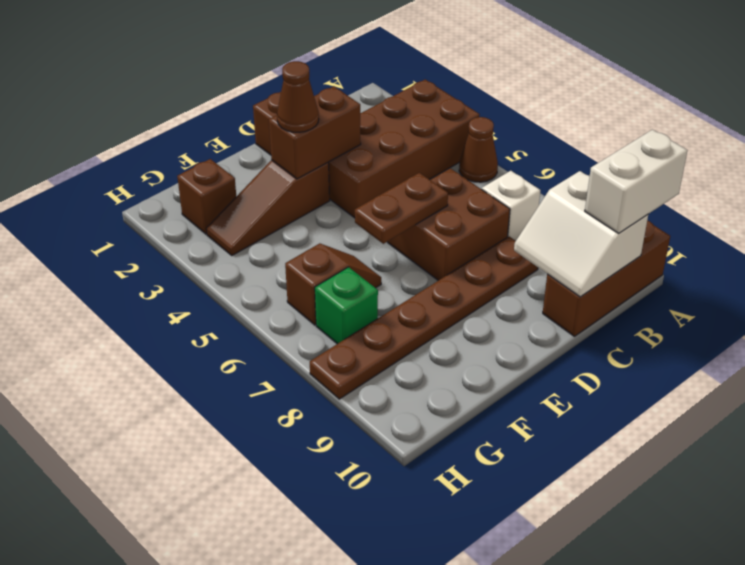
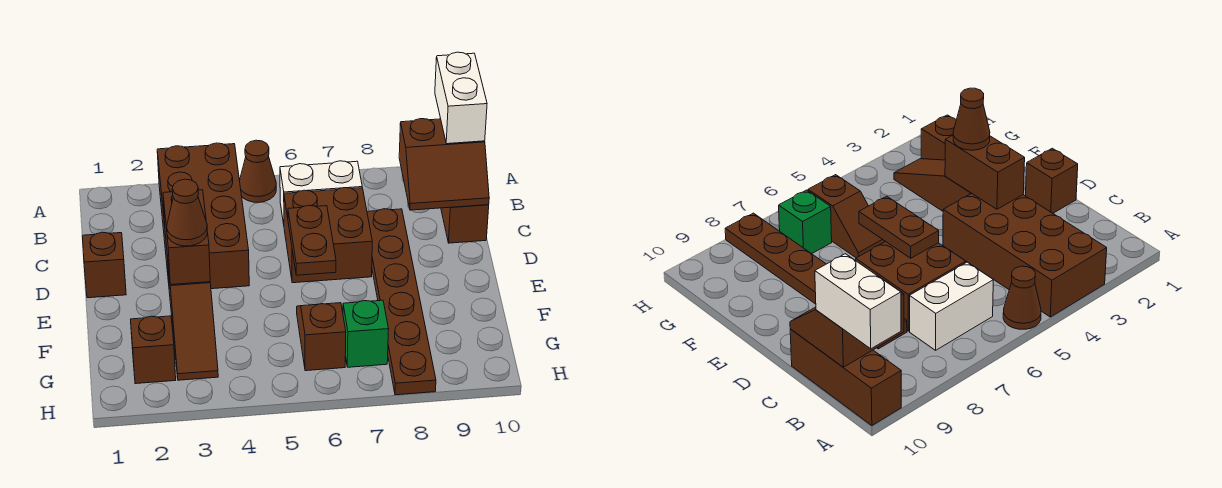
white brick B7 level 1 -> white brick B6:B7 level 1
white slope B9:C10 level 2 top B -> brown slope B9:C10 level 2 top B

